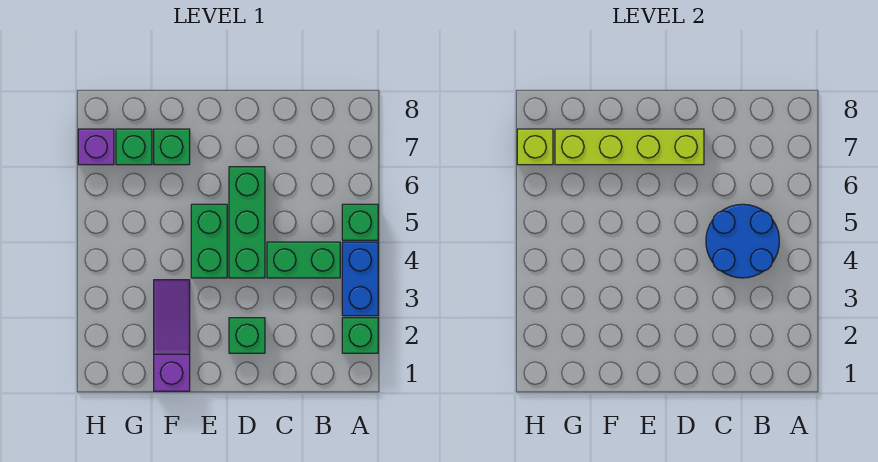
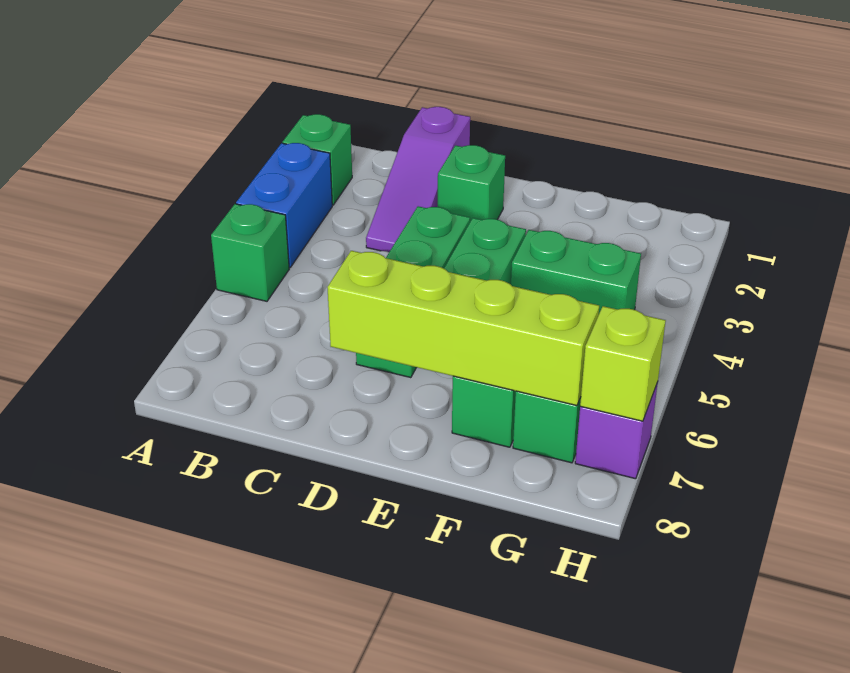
green brick B4:C4 level 1 -> green brick F4:G4 level 1
blue round brick B4:C5 level 2 -> none
purple slope F1:F3 level 1 top 1 -> purple slope C1:C3 level 1 top 1

